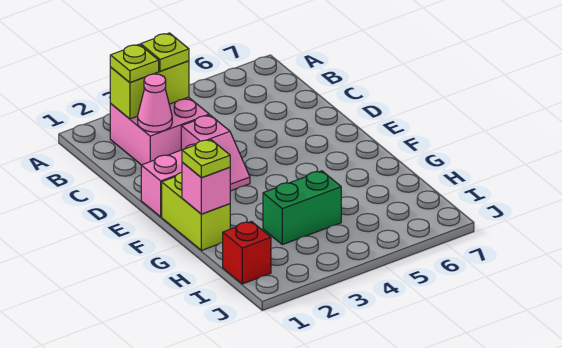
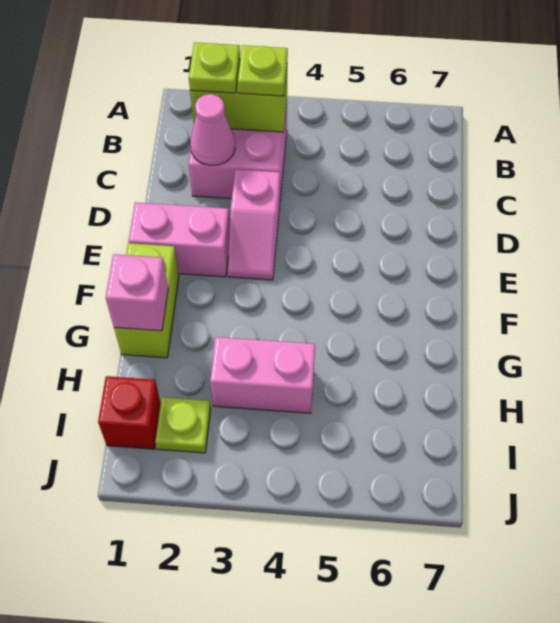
lime plate G1 level 3 -> lime plate I2 level 1
green brick H3:H4 level 1 -> pink brick H3:H4 level 1

